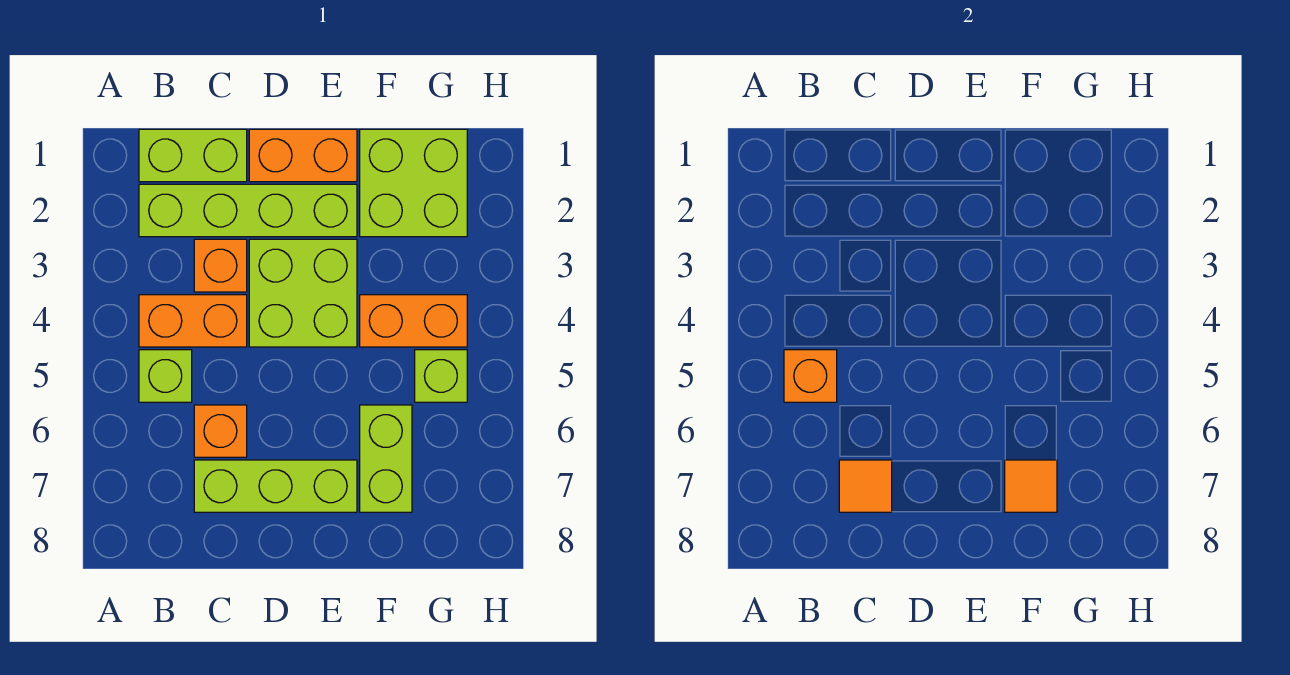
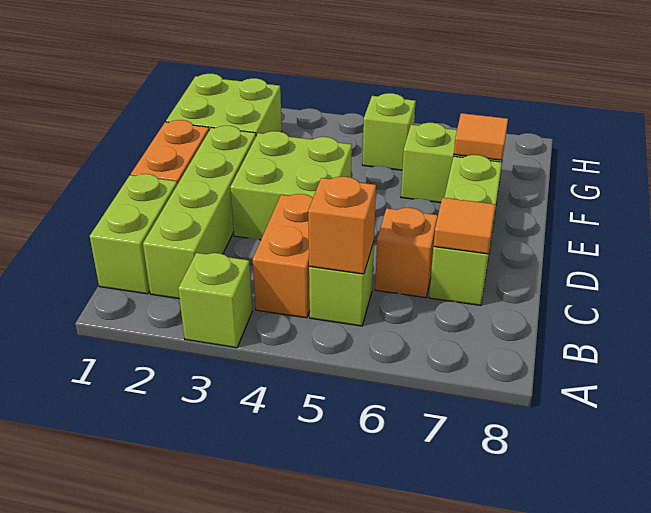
none -> lime brick A3 level 1
orange brick C3 level 1 -> none
orange brick F4:G4 level 1 -> none

